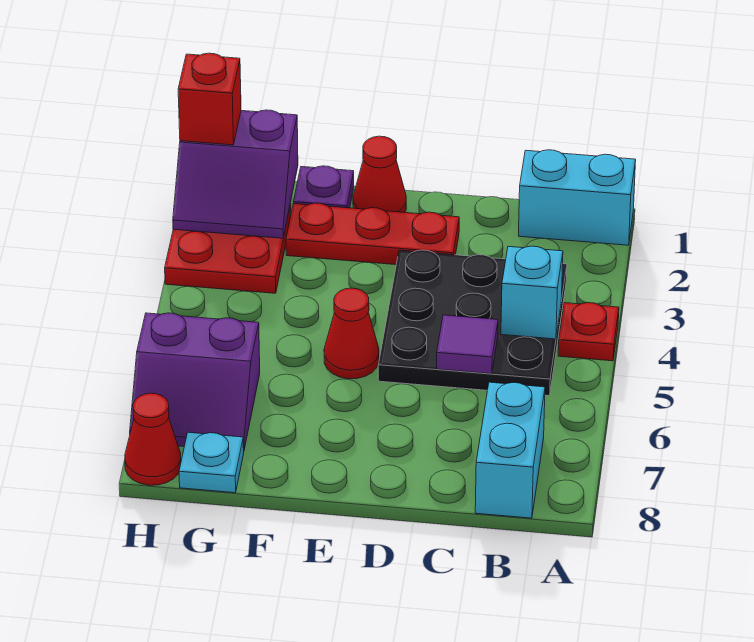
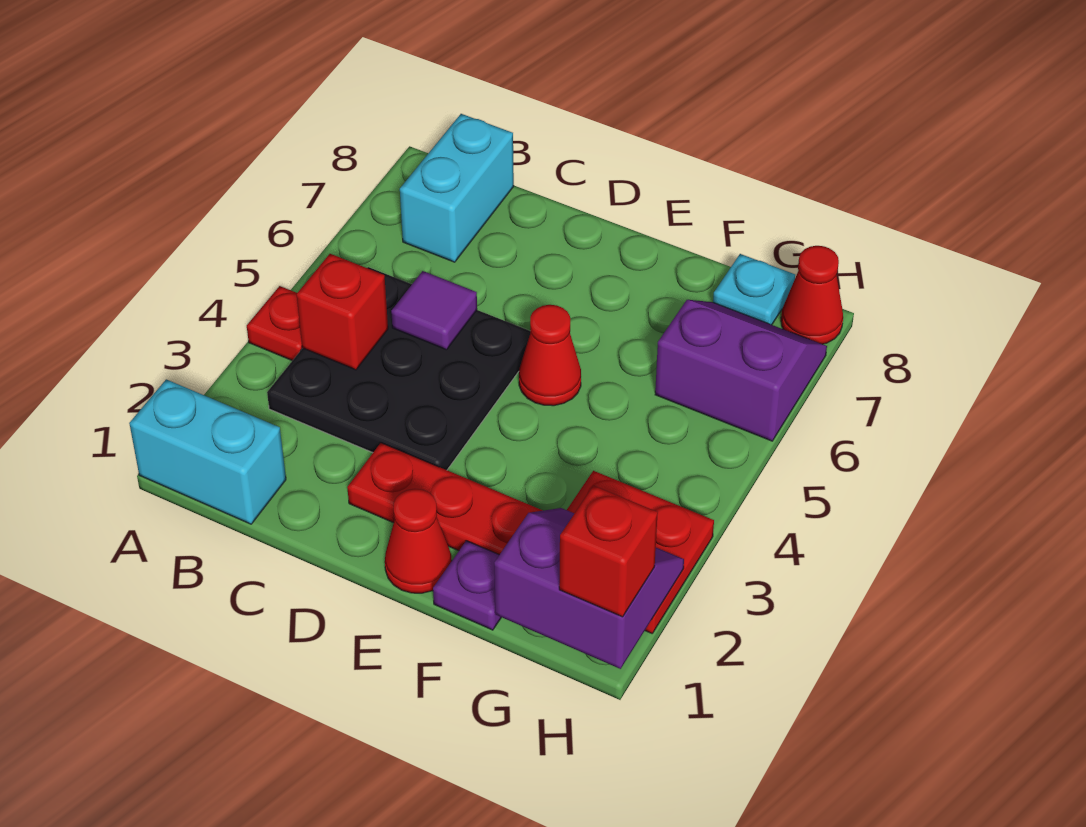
cyan brick B4 level 2 -> red brick B4 level 2

